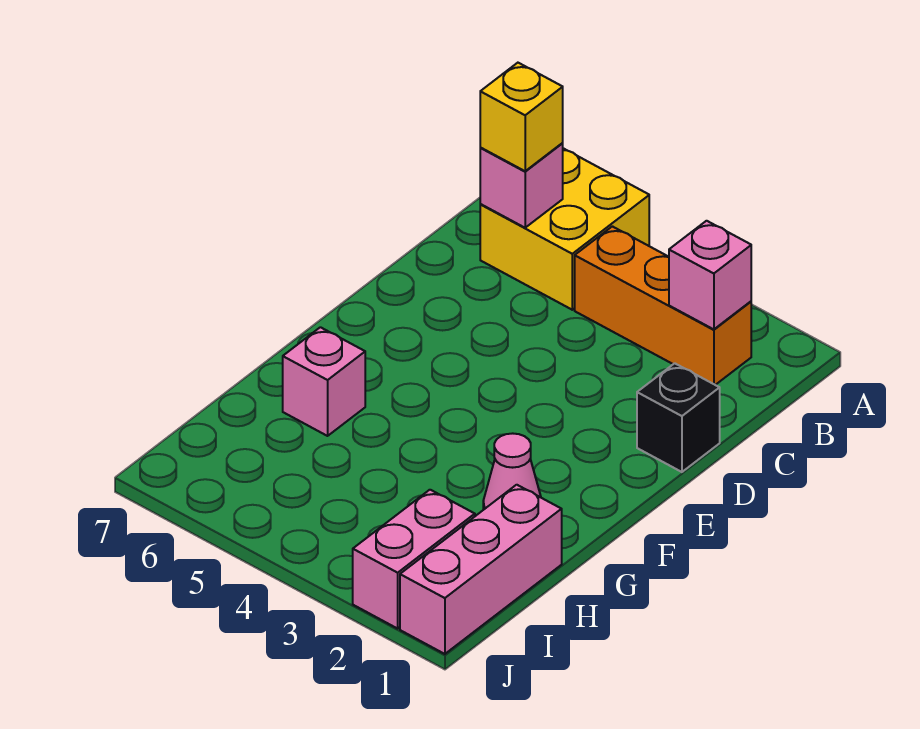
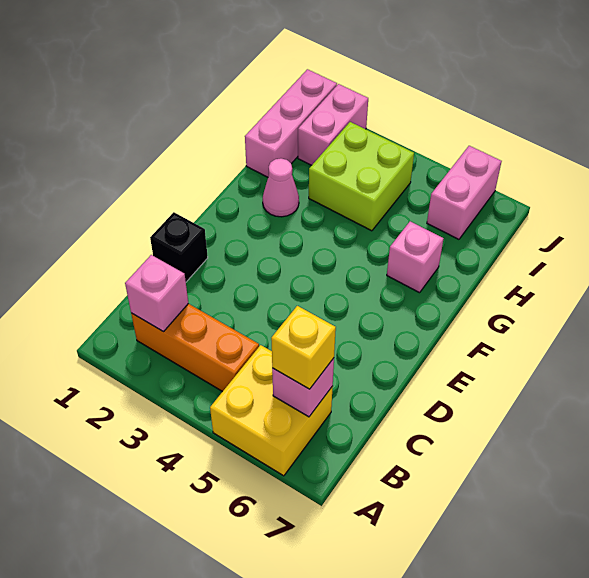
none -> lime brick H3:I4 level 1
none -> pink brick I6:J6 level 1

